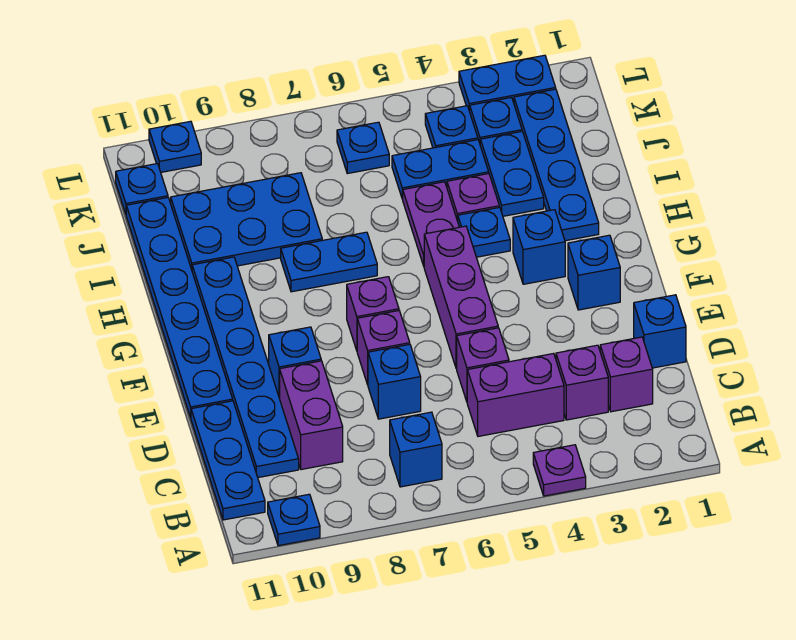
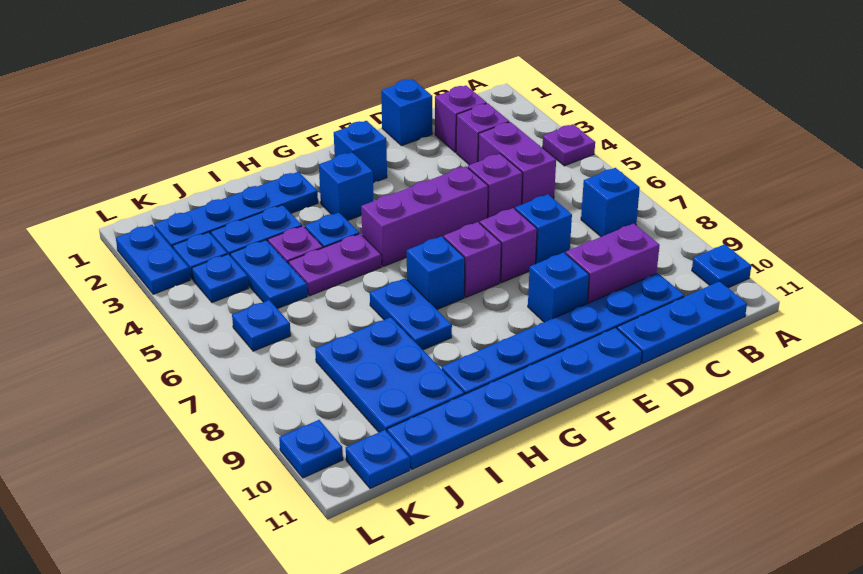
none -> blue brick G7 level 1

